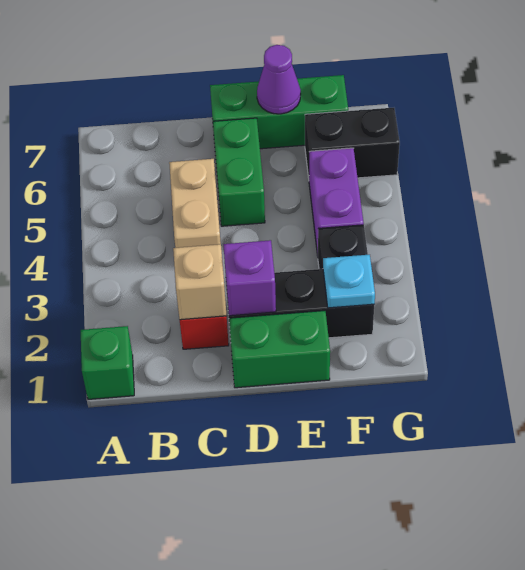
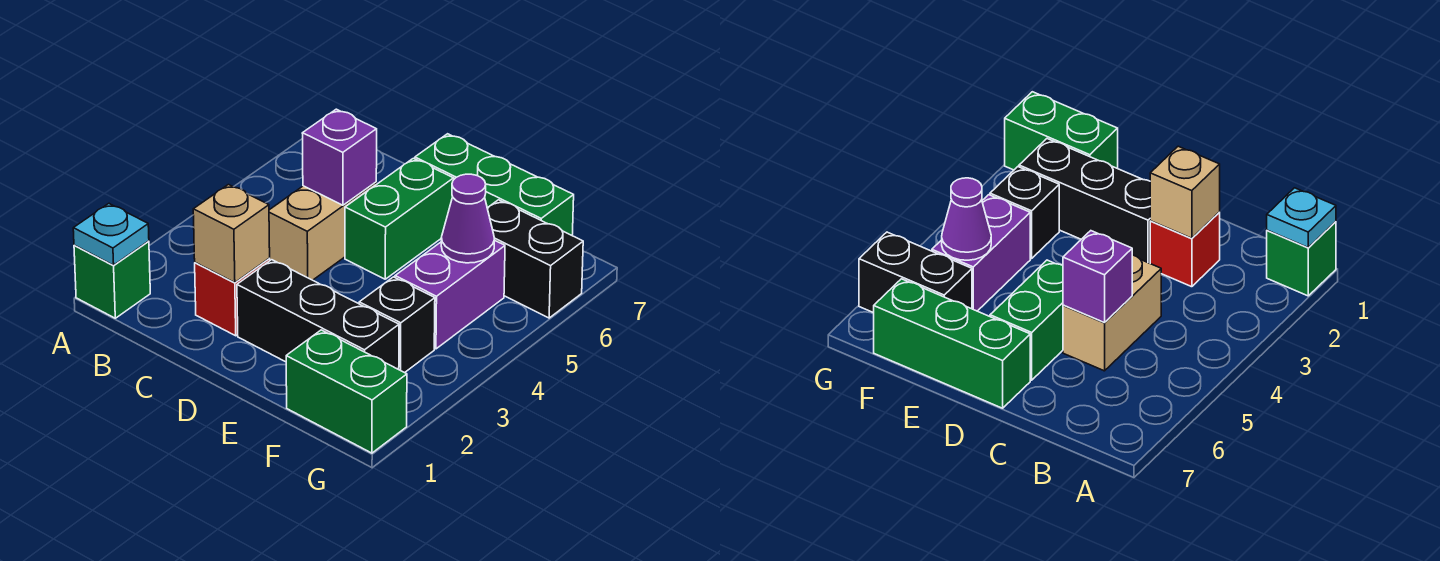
green brick D1:E1 level 1 -> green brick F1:G1 level 1
purple brick D2 level 2 -> purple brick C5 level 2
purple cone E7 level 2 -> purple cone F5 level 2
cyan plate F2 level 2 -> cyan plate A1 level 2

